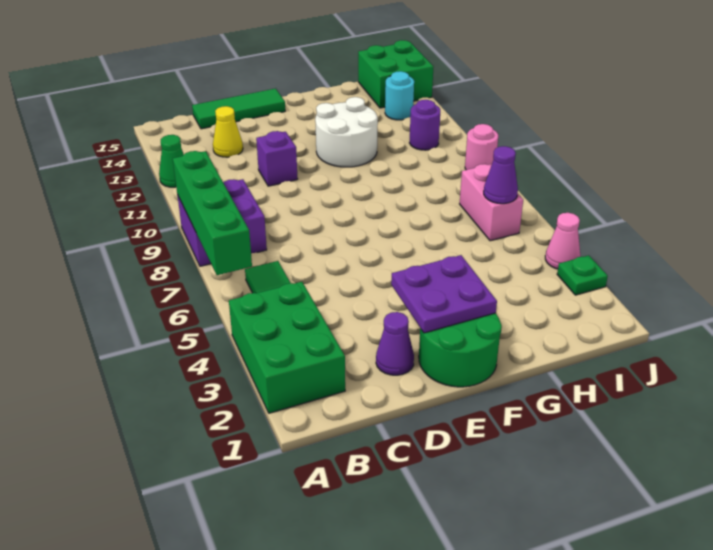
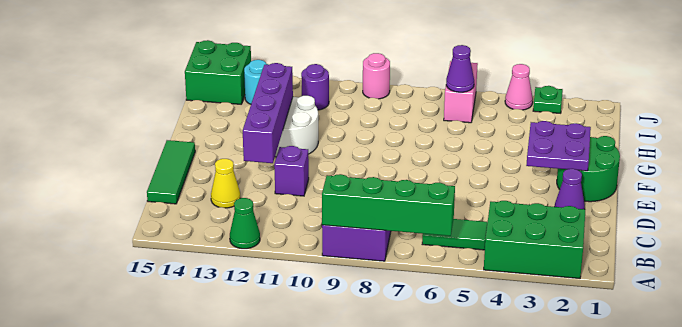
none -> purple brick D12:G12 level 2
pink brick I6:I7 level 1 -> pink brick I6:J6 level 1

